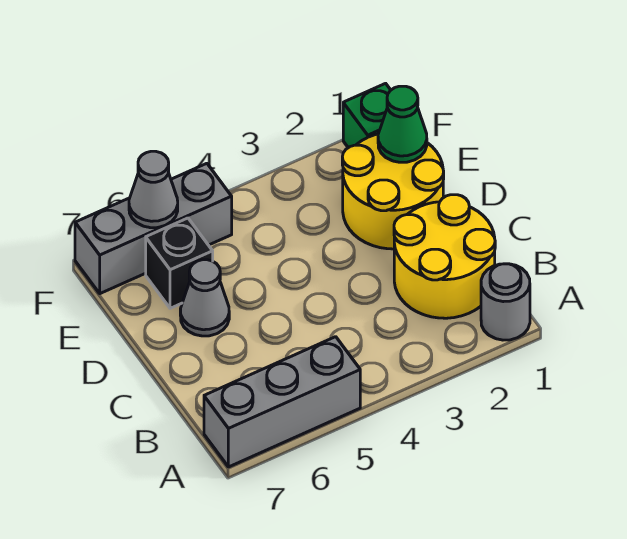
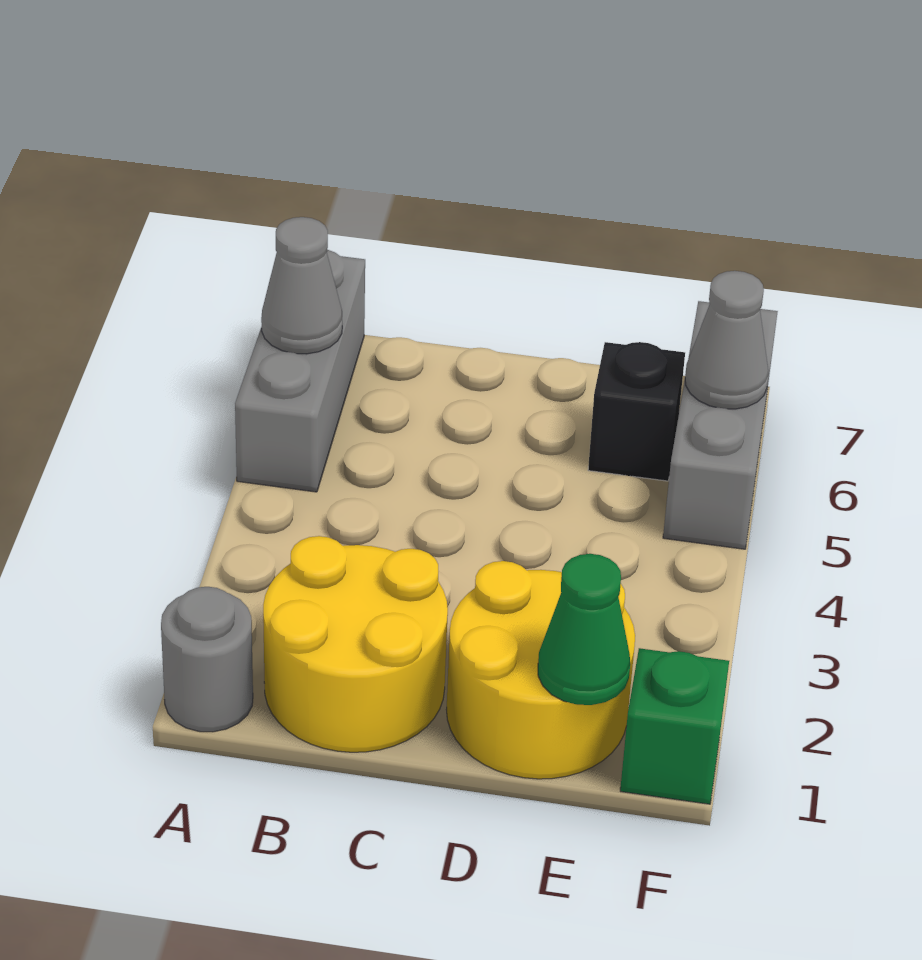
grey cone D6 level 1 -> grey cone A6 level 2

